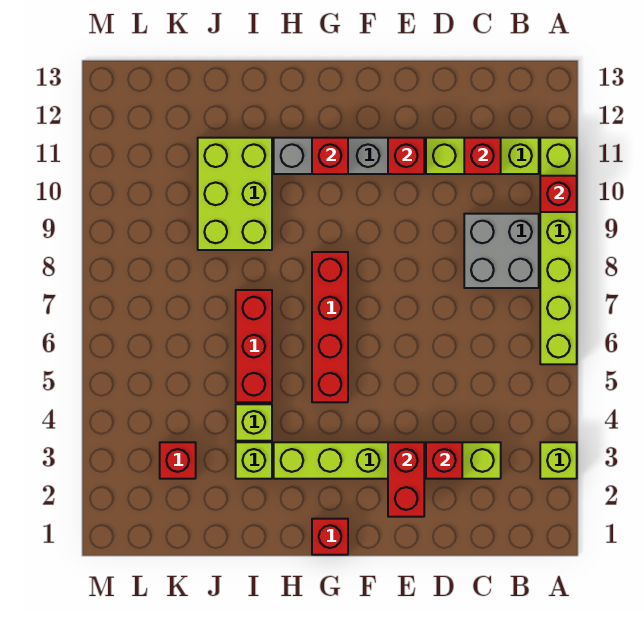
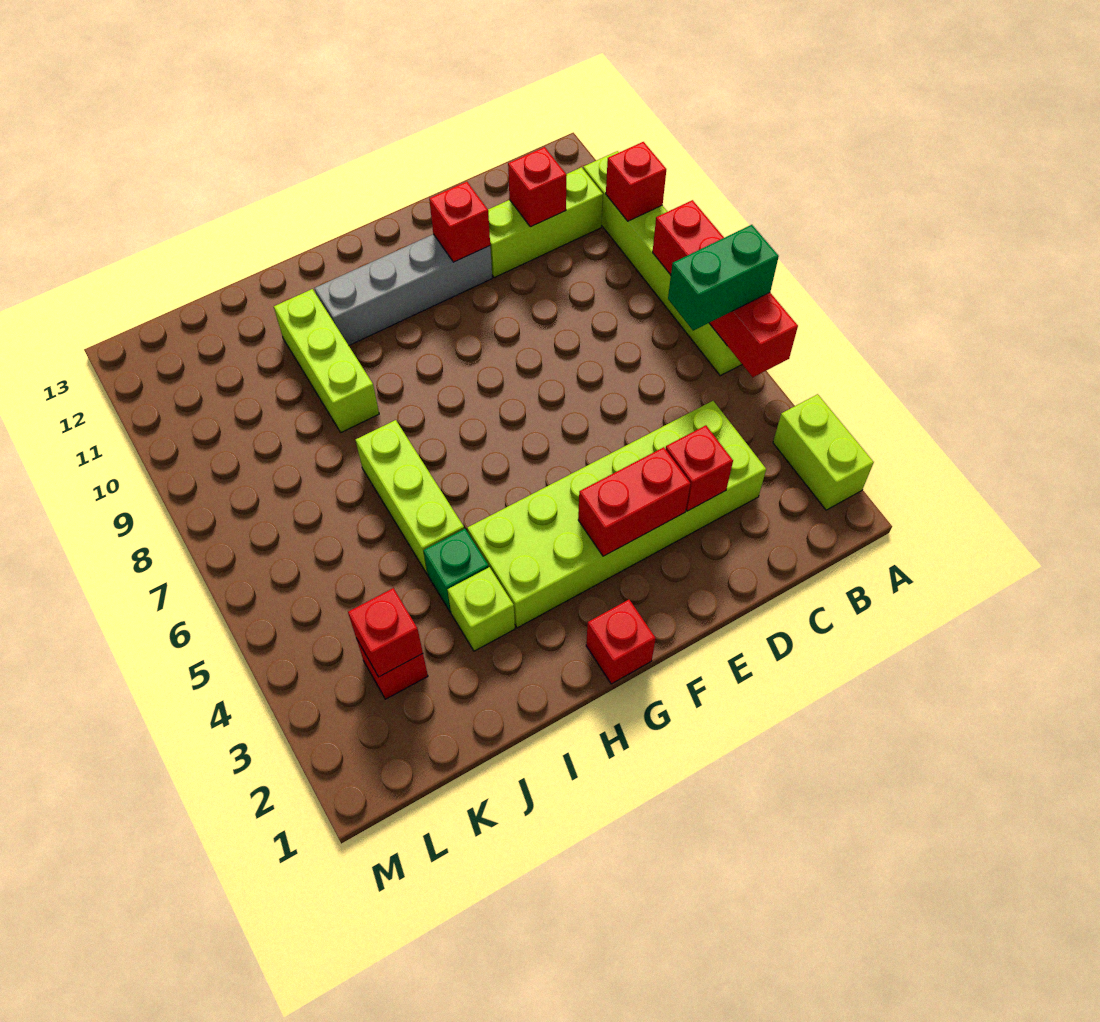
lime brick A3 level 1 -> lime brick A2:A3 level 1
none -> green brick A6:B6 level 3
grey brick B8:C9 level 1 -> none
lime brick C3:H3 level 1 -> lime brick C3:H4 level 1
red brick E2:E3 level 2 -> red brick E3:F3 level 2
red brick G5:G8 level 1 -> red brick A5:A8 level 2
red brick G11 level 2 -> red brick K3 level 2
lime brick I4 level 1 -> green brick I4 level 1
red brick I5:I7 level 1 -> lime brick I5:I7 level 1
lime brick I9:J11 level 1 -> lime brick I9:I11 level 1

